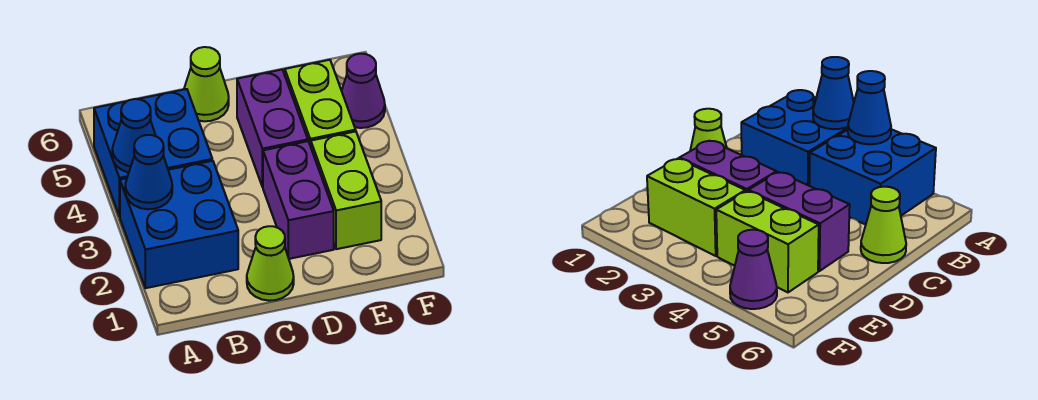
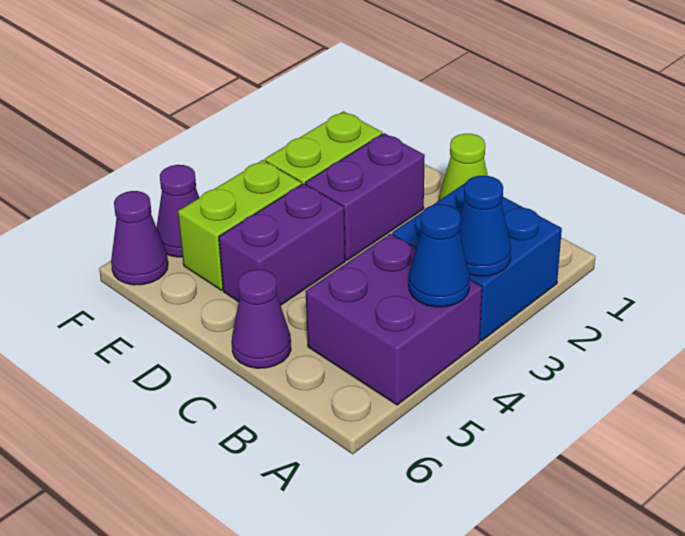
blue brick A4:B5 level 1 -> purple brick A4:B5 level 1
lime cone C6 level 1 -> purple cone C6 level 1
none -> purple cone F6 level 1

